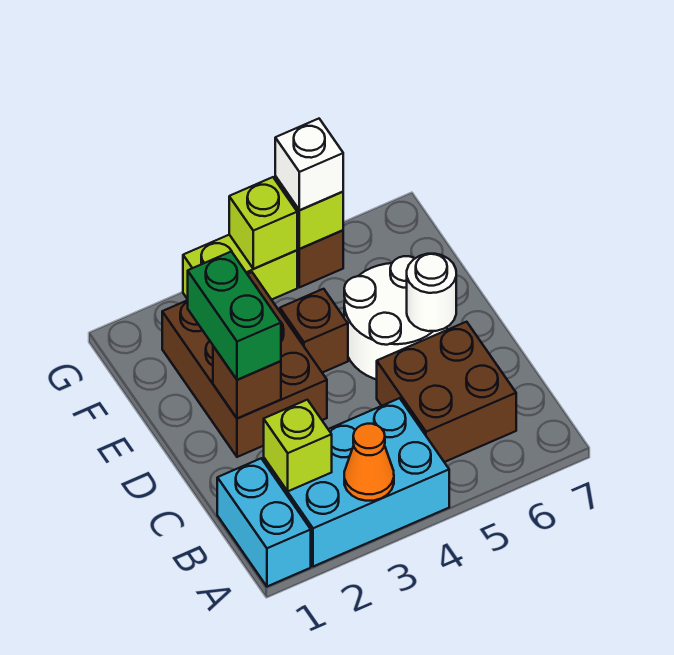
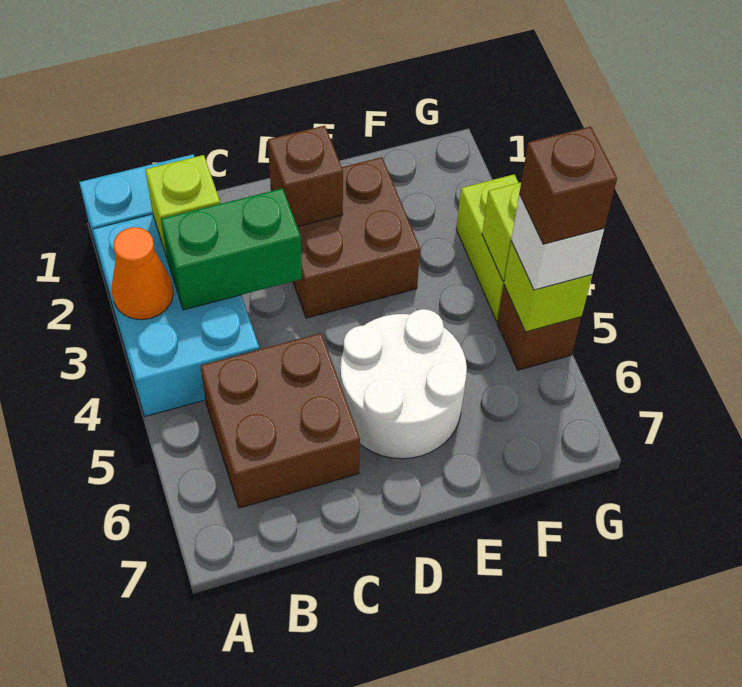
brown brick D2:F3 level 1 -> brown brick D2:E3 level 1
green brick D2:E2 level 3 -> green brick B3:C3 level 2
white round brick D6 level 2 -> none
brown brick E4 level 1 -> brown brick G5 level 4

